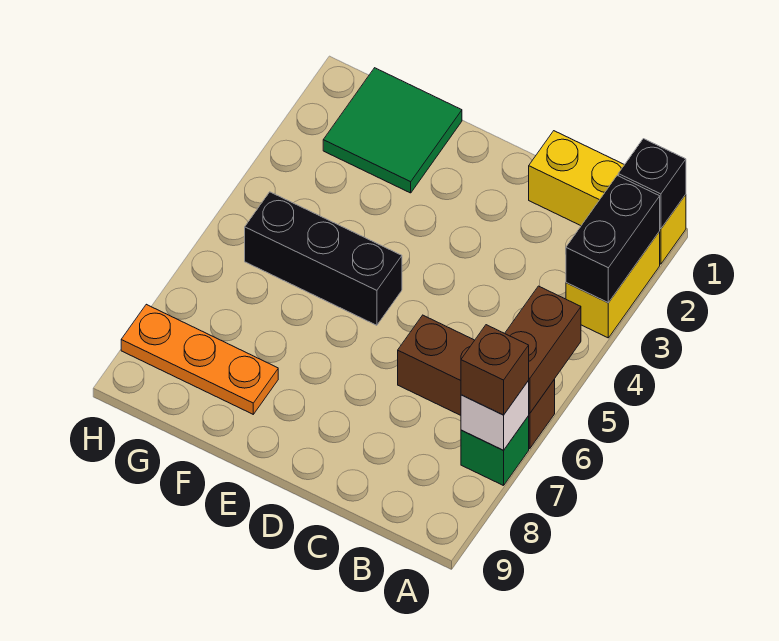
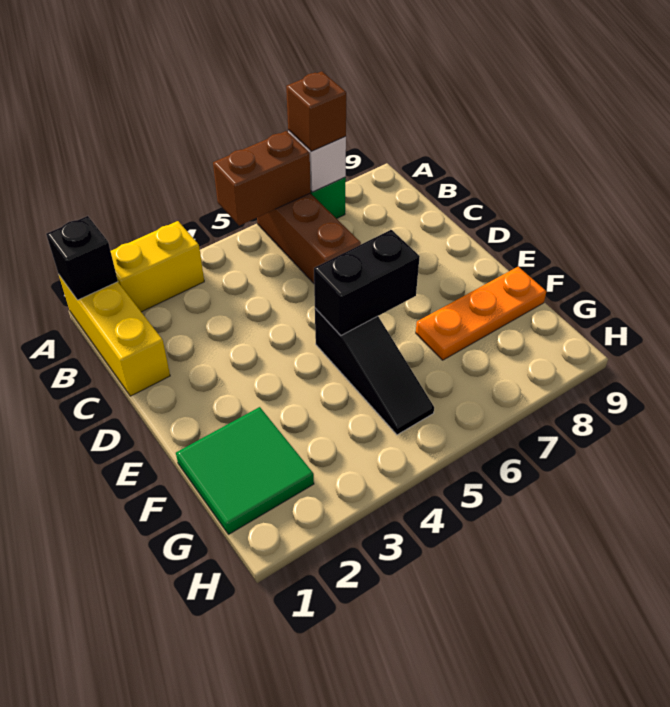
black brick A2:A3 level 2 -> black brick E5:E6 level 2
black brick E5:G5 level 1 -> black slope E5:G5 level 1 top E
orange plate F8:H8 level 1 -> orange plate F7:F9 level 1

